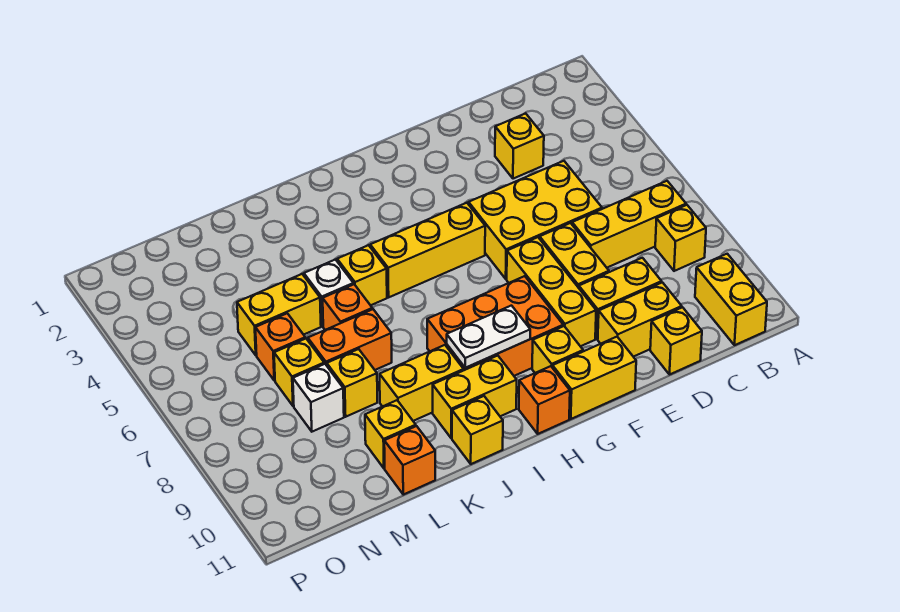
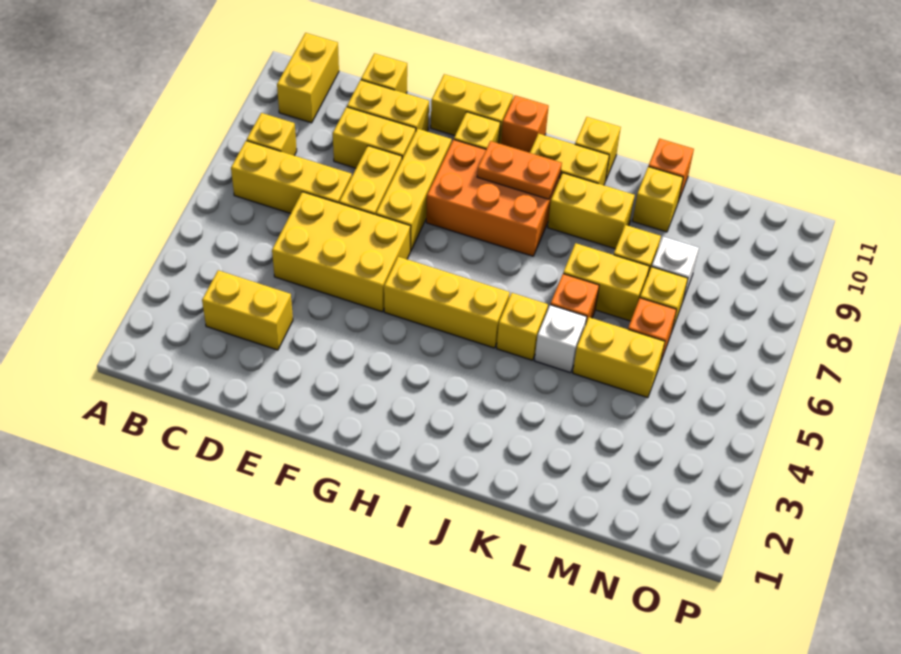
yellow brick D3 level 1 -> yellow brick C3:D3 level 1
white plate H9:I9 level 2 -> orange plate H9:I9 level 2
orange brick K7:L7 level 1 -> yellow brick K7:L7 level 1

